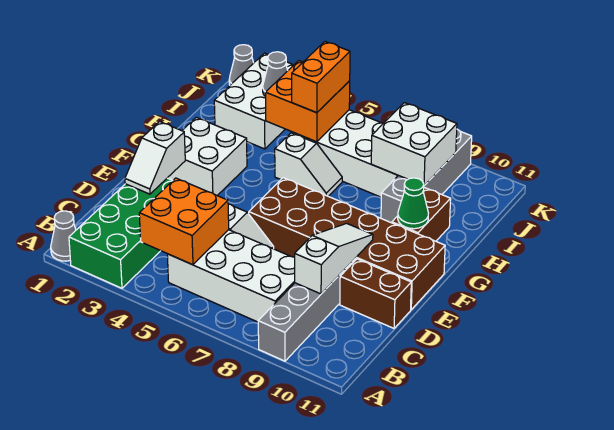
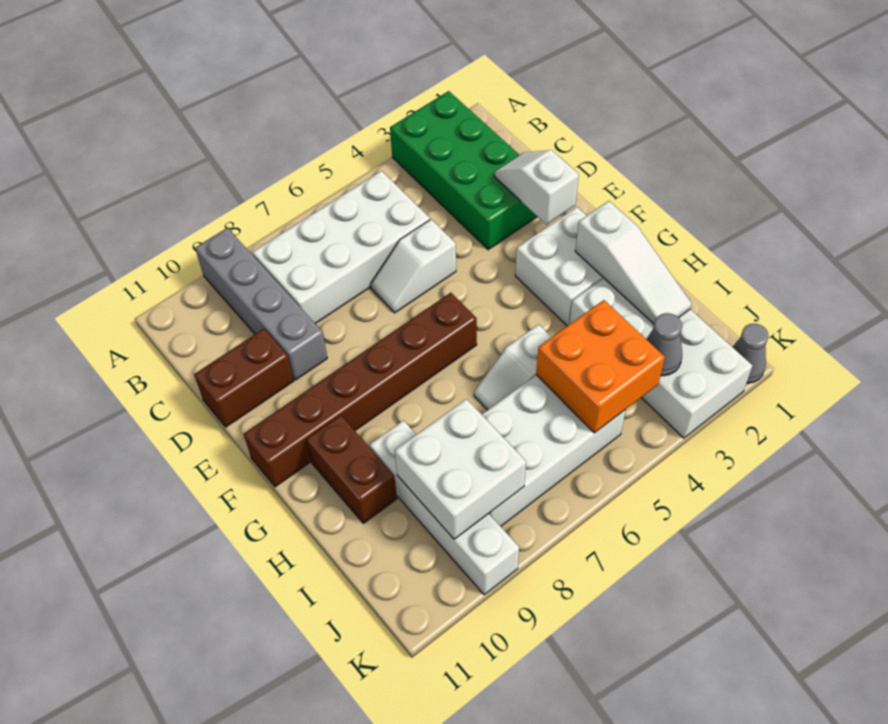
grey cone A1 level 1 -> none
orange brick B4:C5 level 2 -> none
white slope C9:E9 level 2 top C -> white slope G2:I2 level 2 top G
brown brick E6:F11 level 1 -> brown brick F6:F11 level 1
green cone G10 level 2 -> none
grey brick H9:K9 level 1 -> white brick H9:K9 level 1
white brick I2:K3 level 1 -> white brick H2:K3 level 1
orange brick I5:J5 level 3 -> none

